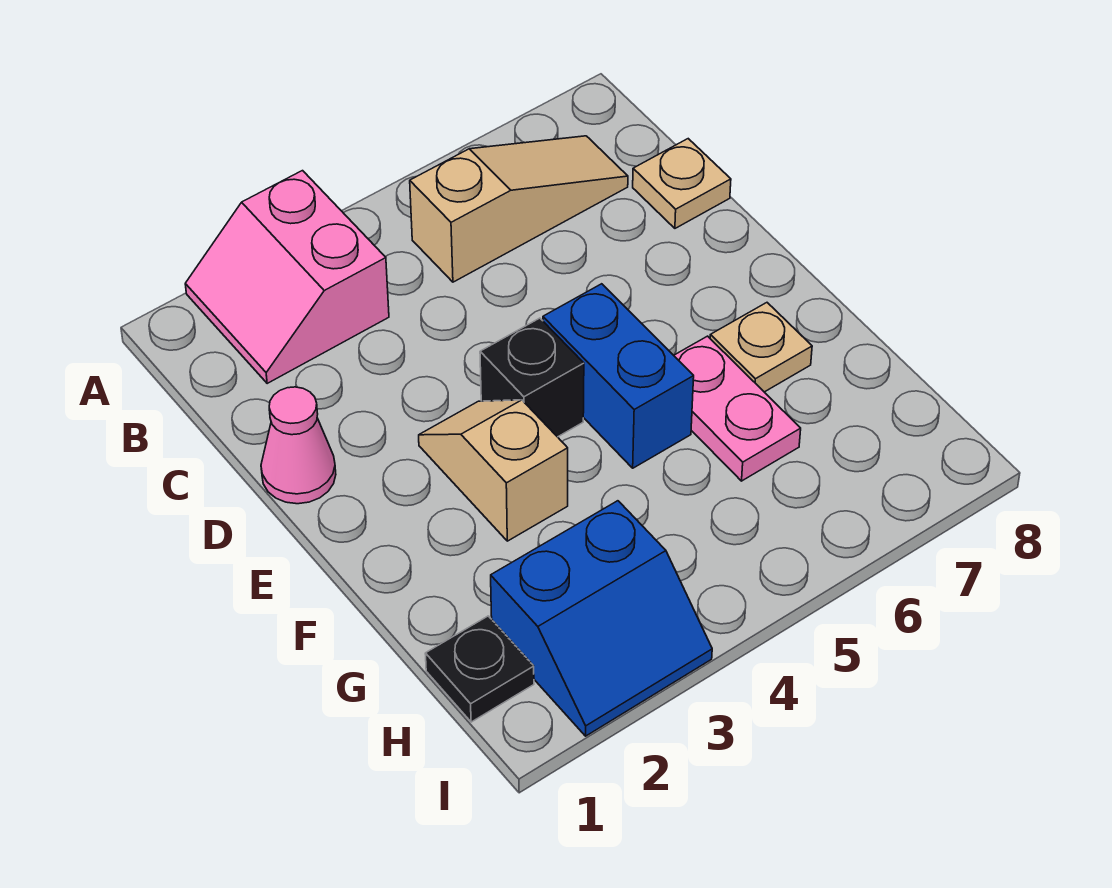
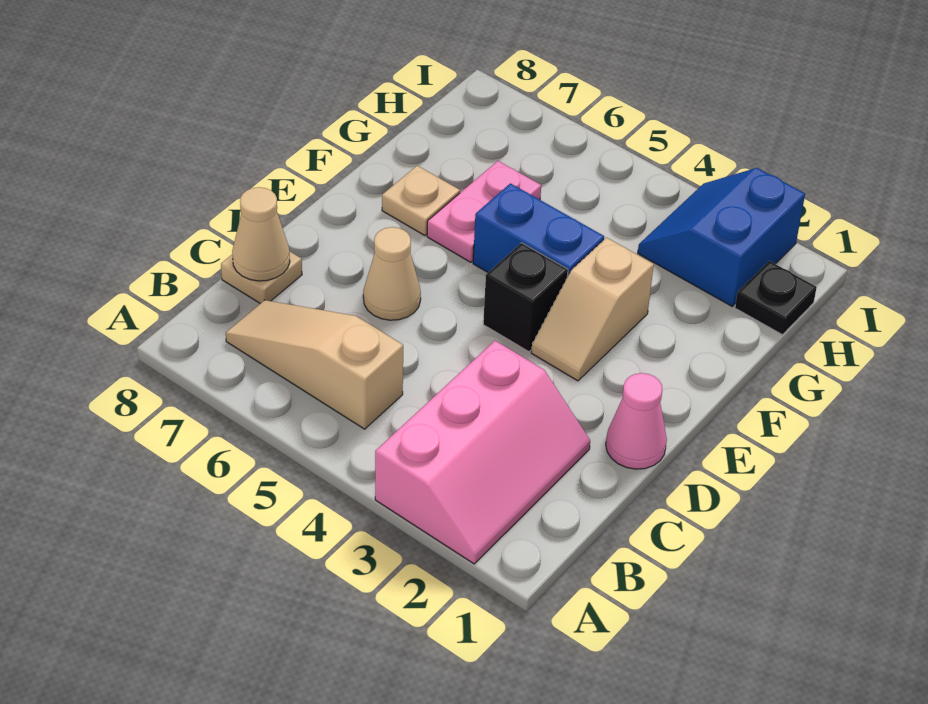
pink slope A2:B3 level 1 top 3 -> pink slope A2:C3 level 1 top 3
none -> tan cone C8 level 2
none -> tan cone D6 level 1
blue brick E5:F5 level 1 -> blue brick F4:F5 level 1
blue slope H2:I3 level 1 top H -> blue slope H2:I3 level 1 top 2

